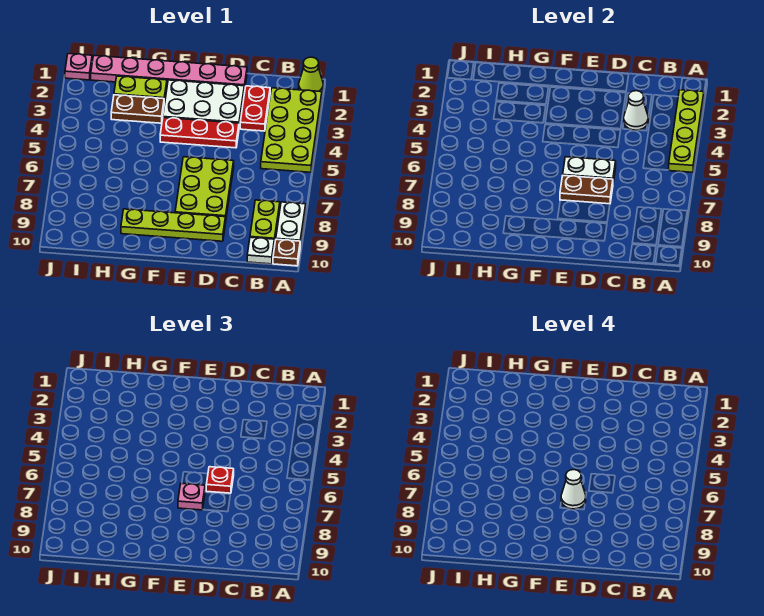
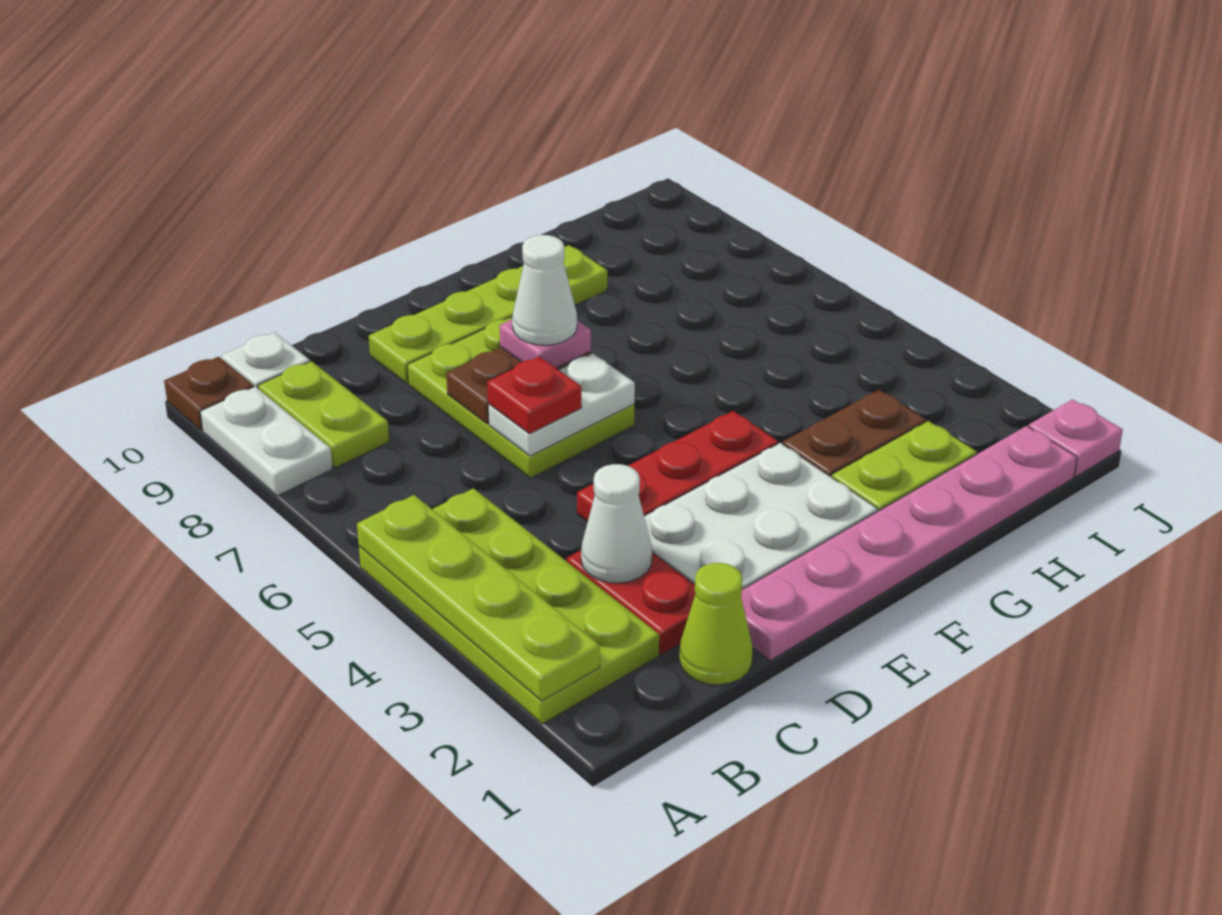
lime cone A1 level 1 -> lime cone C1 level 1

